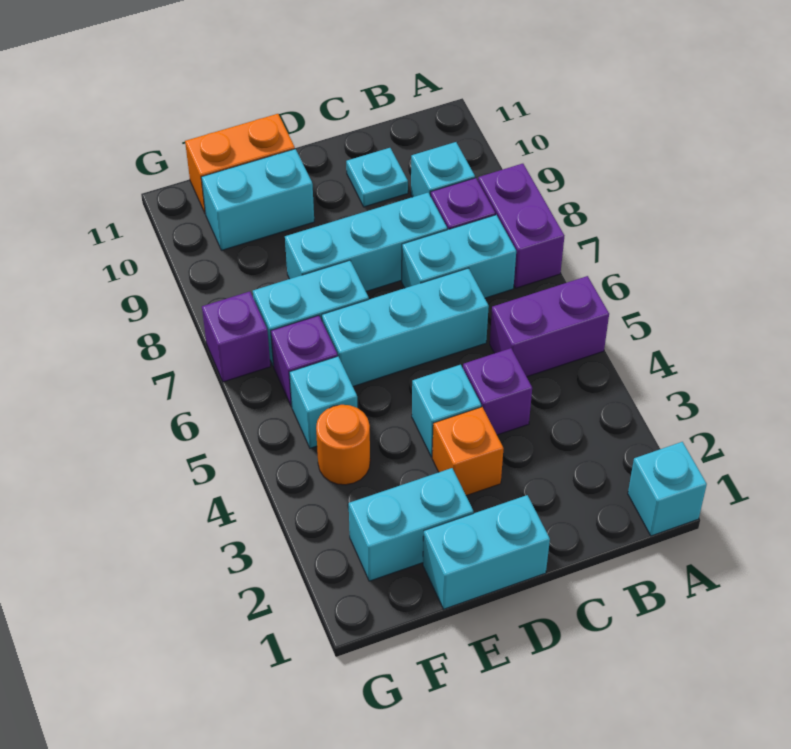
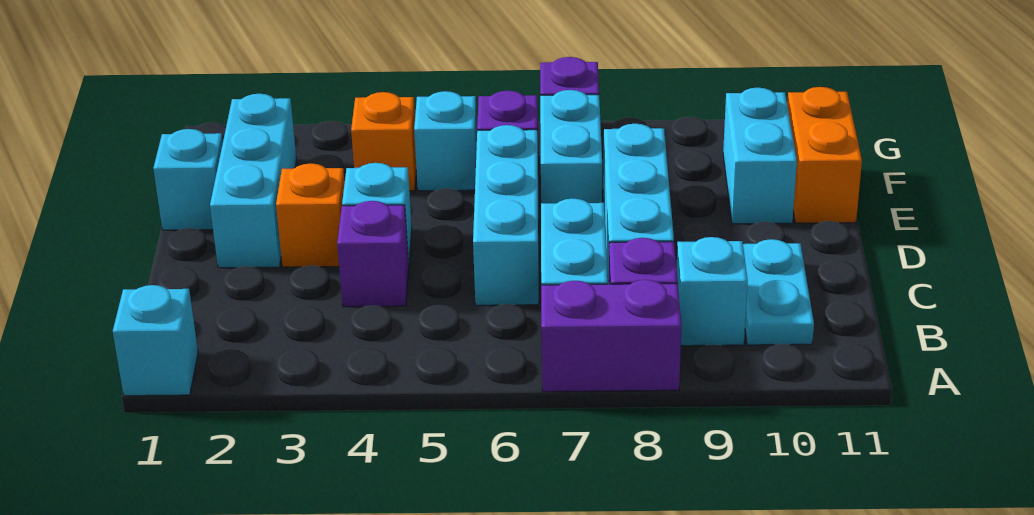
purple brick A5:B5 level 1 -> none
cyan plate C10 level 1 -> cyan plate B10:C10 level 1
cyan brick D1:E1 level 1 -> cyan brick E1 level 1
cyan brick E2:F2 level 1 -> cyan brick D2:F2 level 1
orange round brick F4 level 1 -> orange brick F4 level 1

